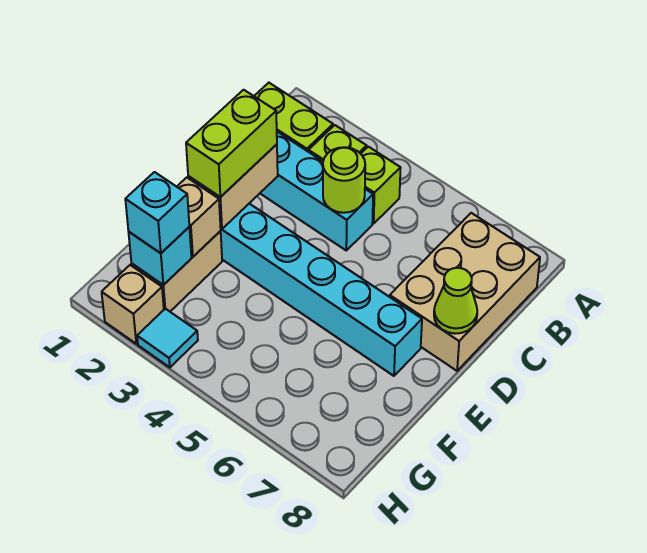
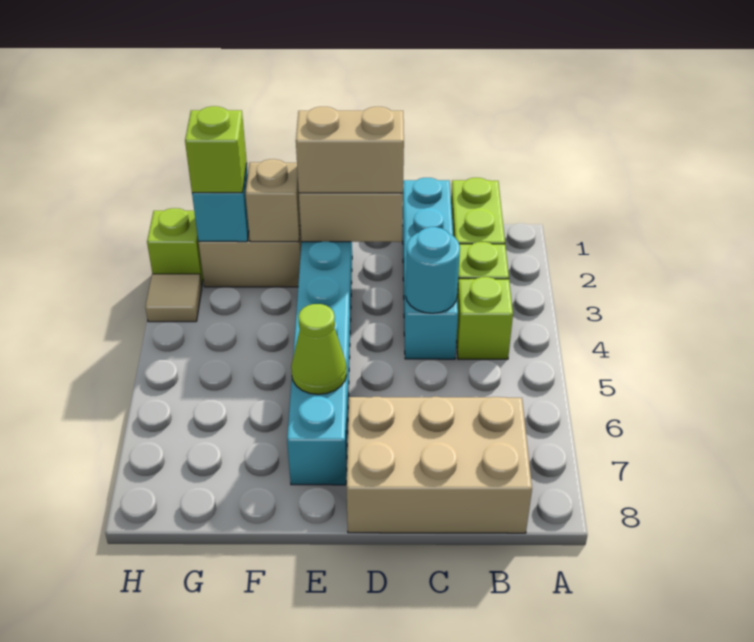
lime round brick C4 level 2 -> cyan round brick C4 level 2
lime brick D2:E2 level 3 -> tan brick D2:E2 level 3
lime cone D8 level 2 -> lime cone E6 level 2
cyan brick G2 level 3 -> lime brick G2 level 3
tan brick H2 level 1 -> lime brick H2 level 1
cyan tile H3 level 1 -> tan tile H3 level 1

